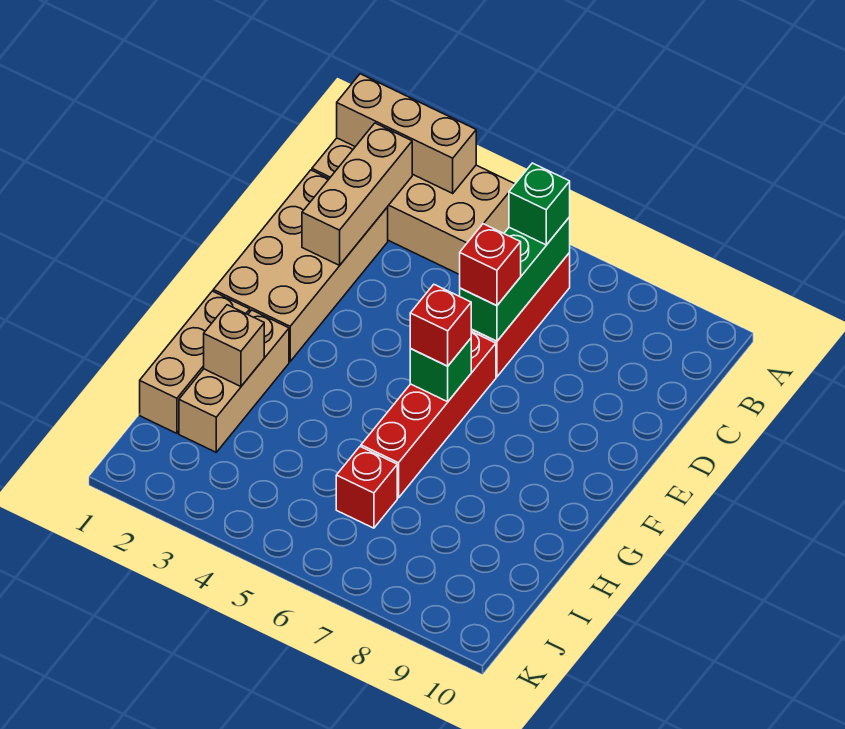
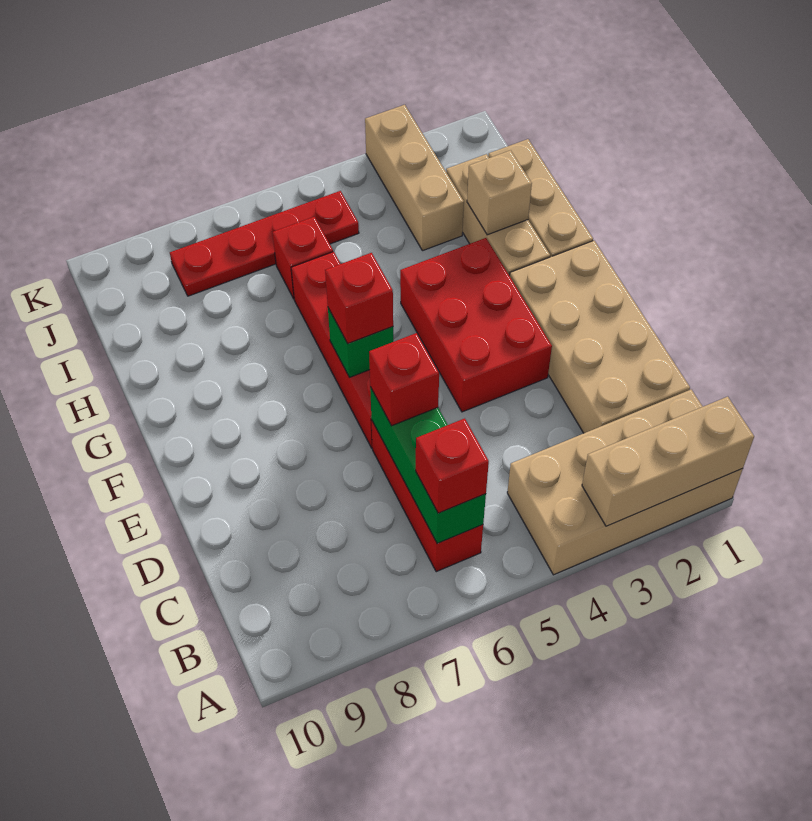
tan brick B2:D2 level 2 -> tan brick I3:K3 level 1
green brick B6 level 3 -> red brick B6 level 3
none -> red brick E3:G4 level 1
none -> red plate J5:J8 level 1

